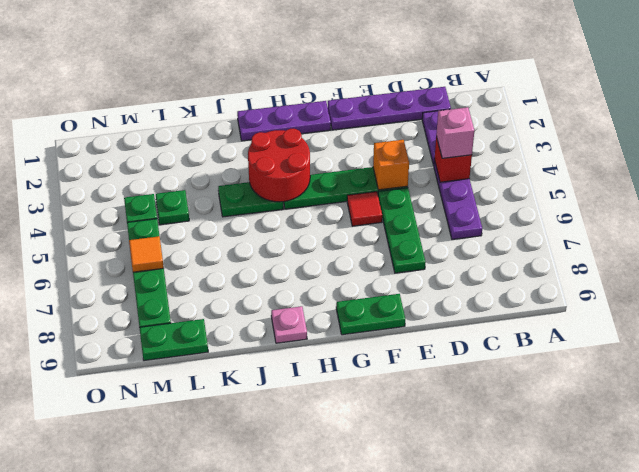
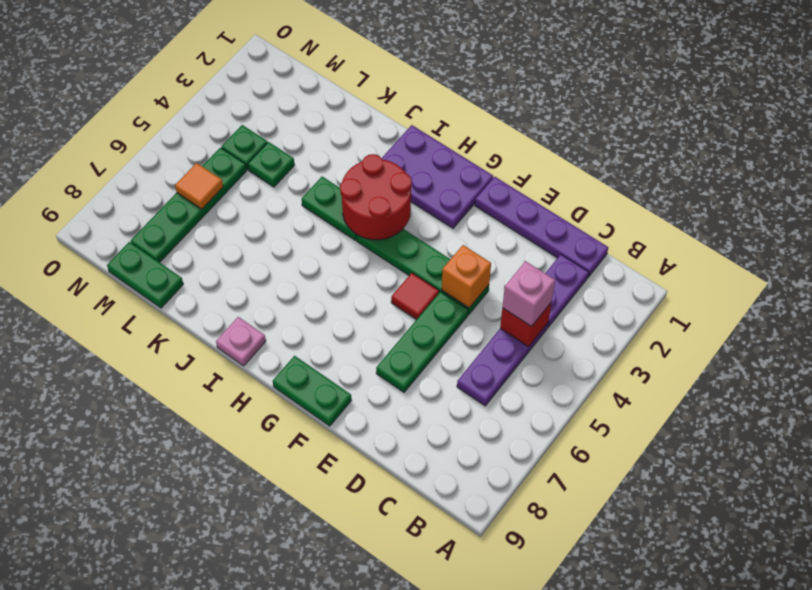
purple plate G1:I1 level 1 -> purple plate G1:I2 level 1

